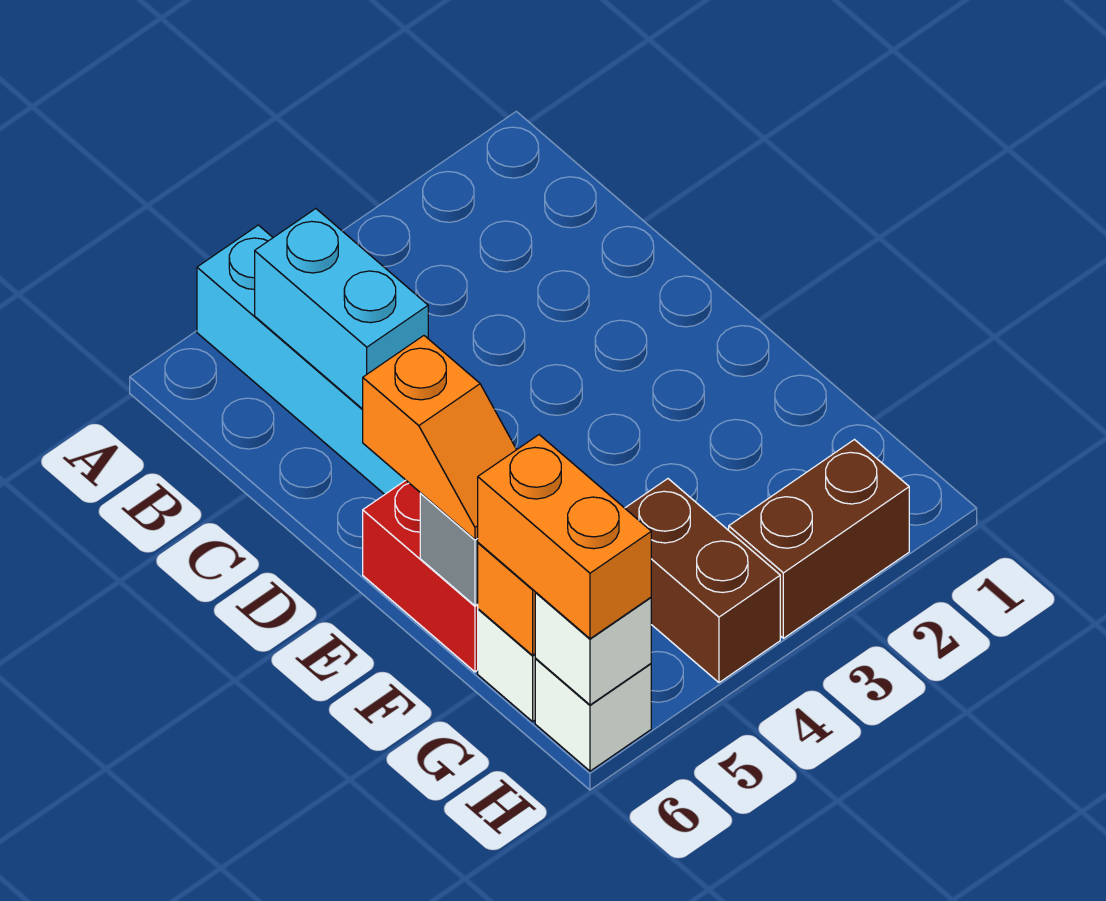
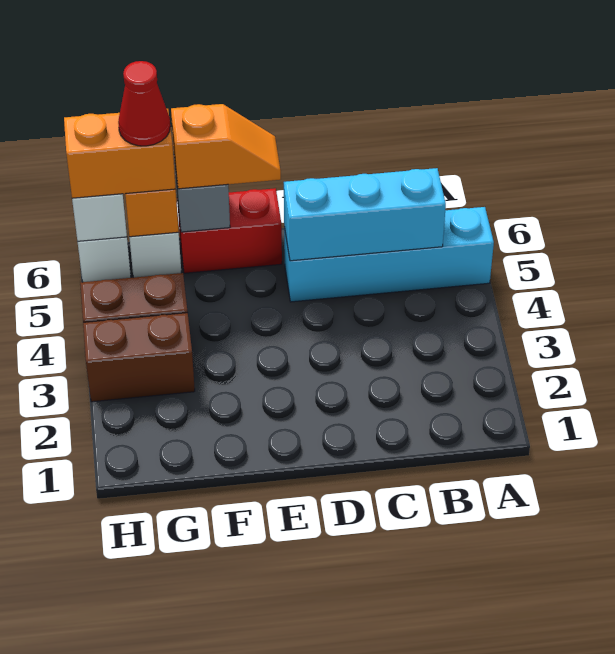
cyan brick B5:C5 level 2 -> cyan brick B5:D5 level 2
orange slope E6:F6 level 3 top E -> orange slope E6:F6 level 3 top F
none -> red cone G6 level 4
brown brick H2:H3 level 1 -> brown brick G3:H3 level 1

